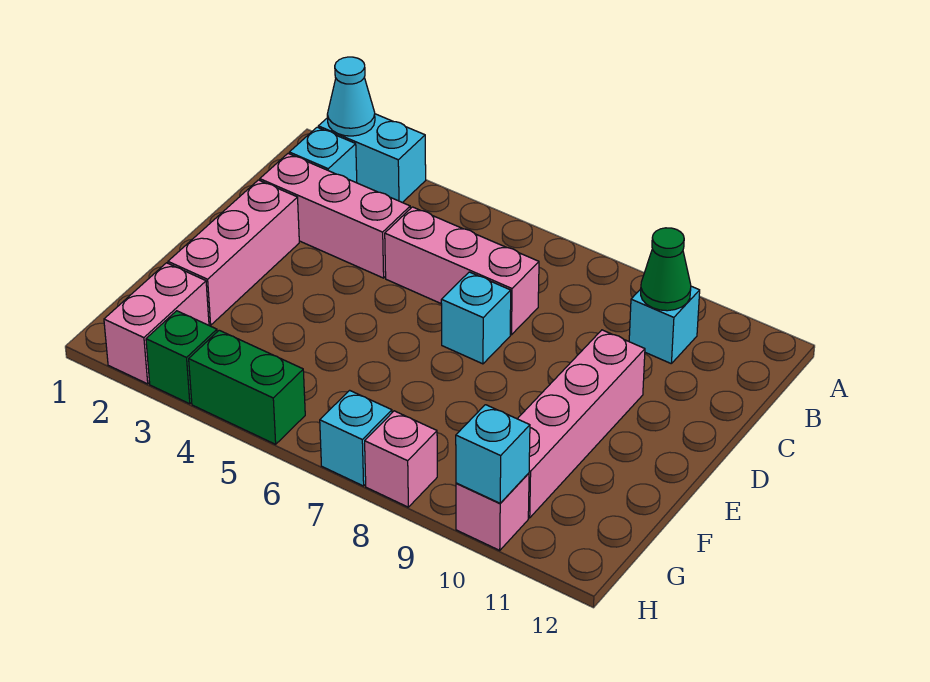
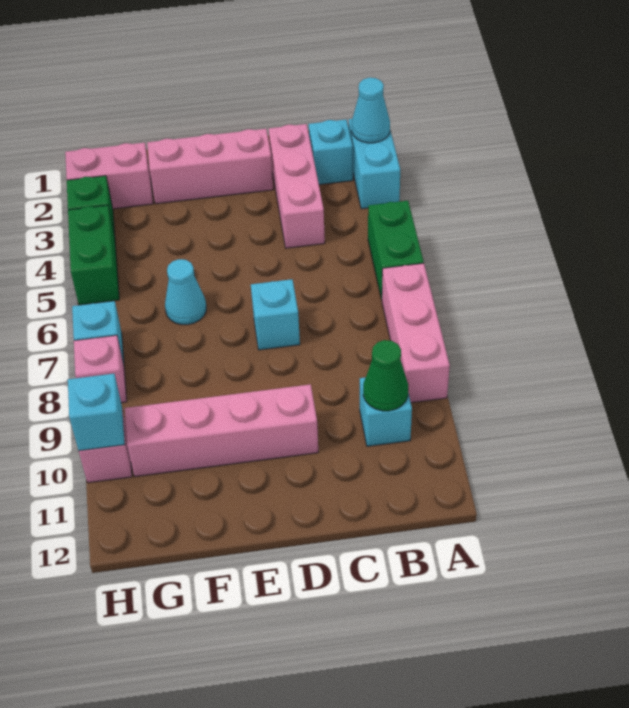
none -> green brick A5:A6 level 1
pink brick C5:C7 level 1 -> pink brick A7:A9 level 1
none -> cyan cone F6 level 1

